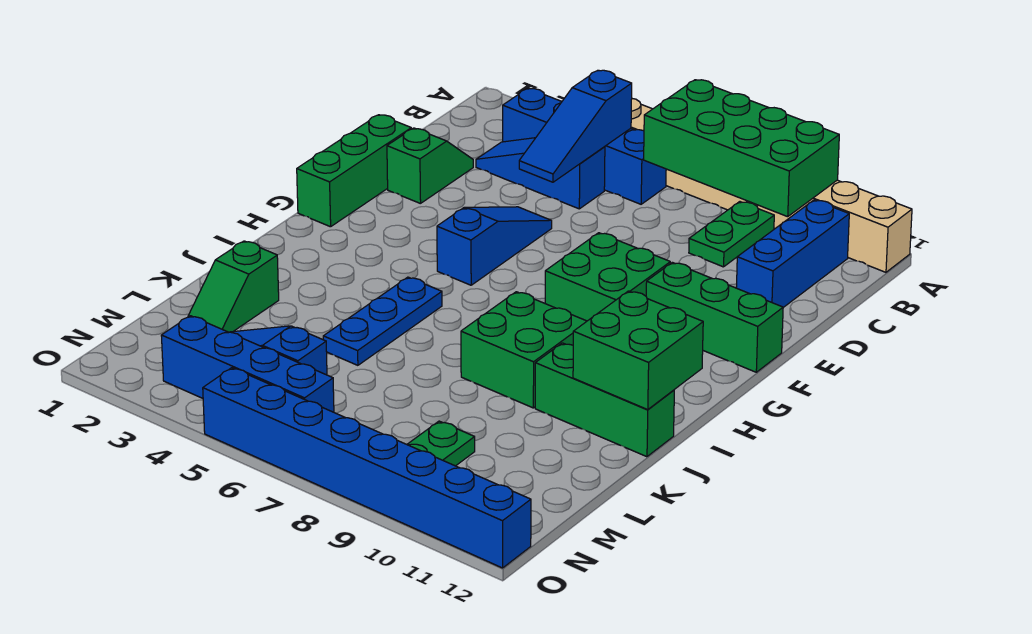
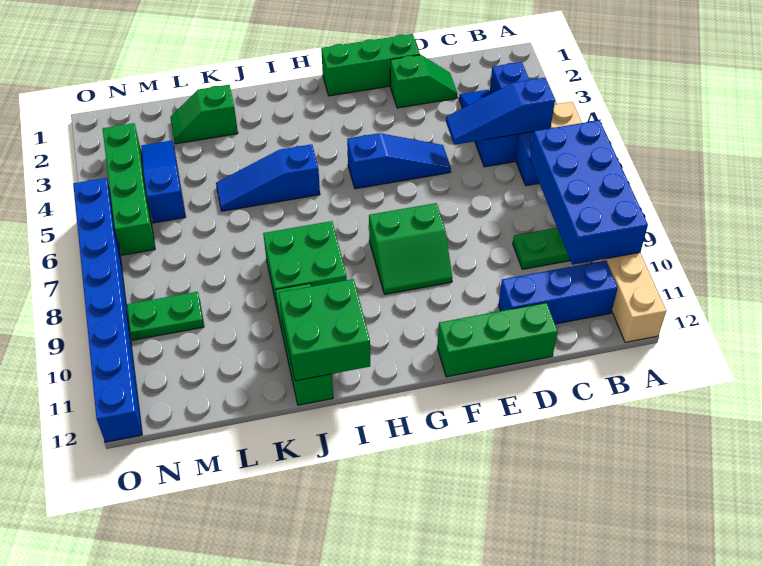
green brick A7:B10 level 2 -> blue brick A7:B10 level 2
green brick F8:G9 level 1 -> green slope F8:G9 level 1 top 8
green brick F10:F12 level 1 -> green brick D12:F12 level 1
blue plate I5:K5 level 1 -> blue slope I5:K5 level 1 top I
blue brick N3:N6 level 1 -> green brick N3:N6 level 1

